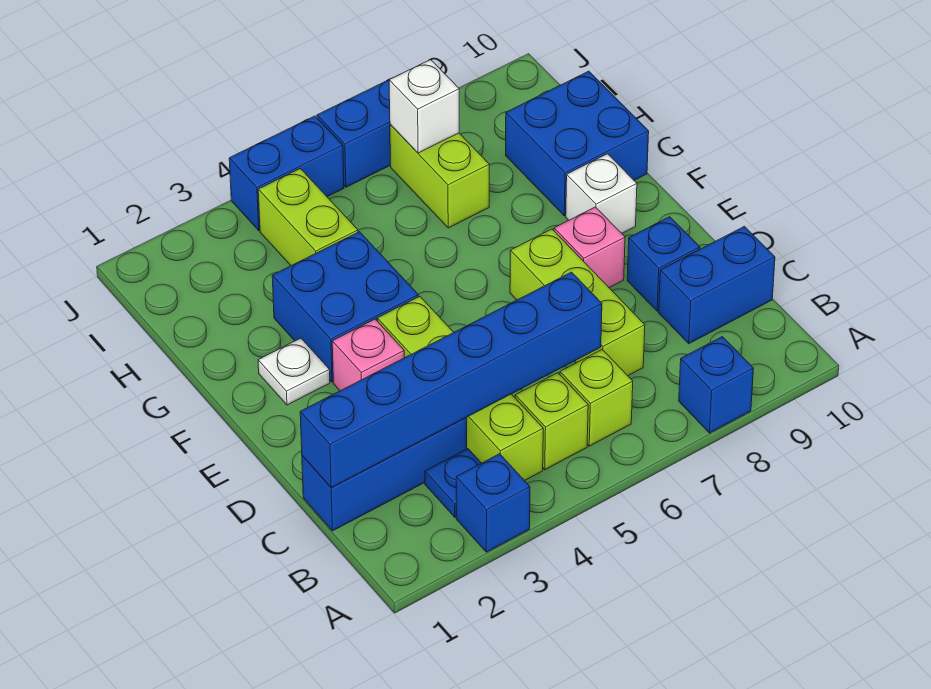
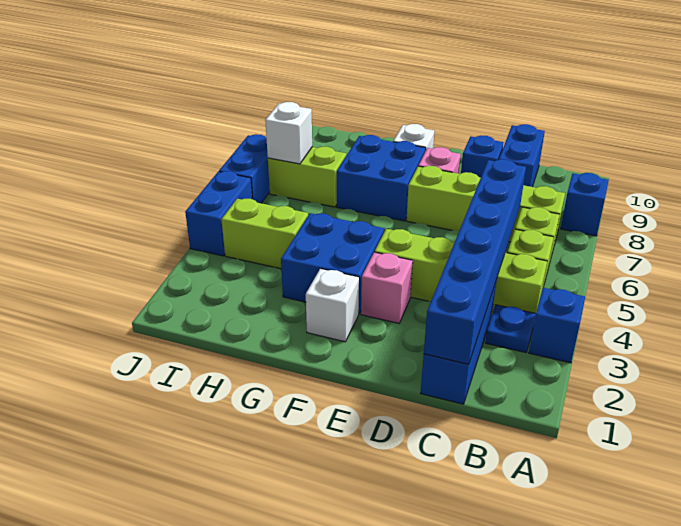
lime brick C7:E7 level 1 -> lime brick B7:E7 level 1
white plate F2 level 1 -> white brick F2 level 1
blue brick G9:H10 level 1 -> blue brick F7:G8 level 1

